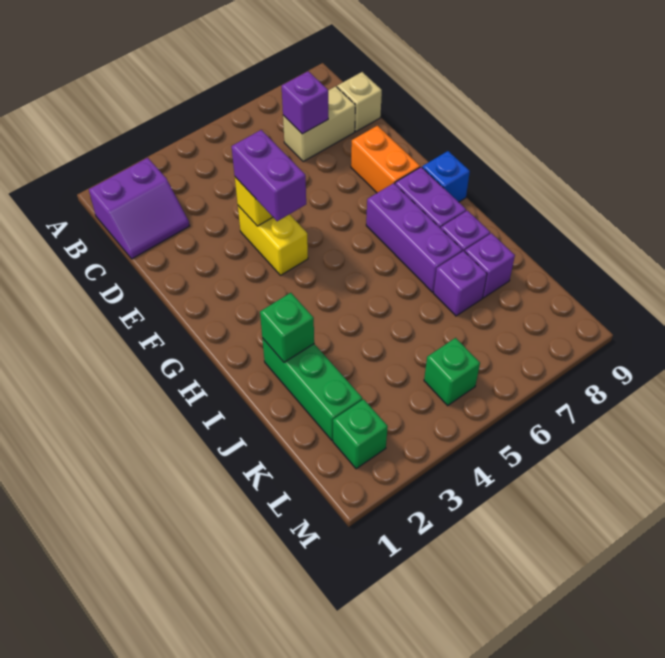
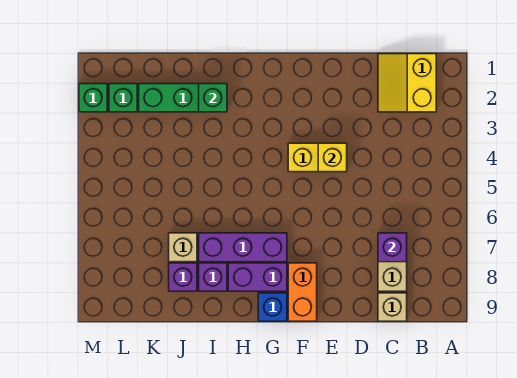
purple slope B1:C2 level 1 top B -> yellow slope B1:C2 level 1 top B
purple brick E4:F4 level 3 -> none
orange brick E8:F8 level 1 -> orange brick F8:F9 level 1
purple brick J7 level 1 -> tan brick J7 level 1
green brick L5 level 1 -> green brick M2 level 1

